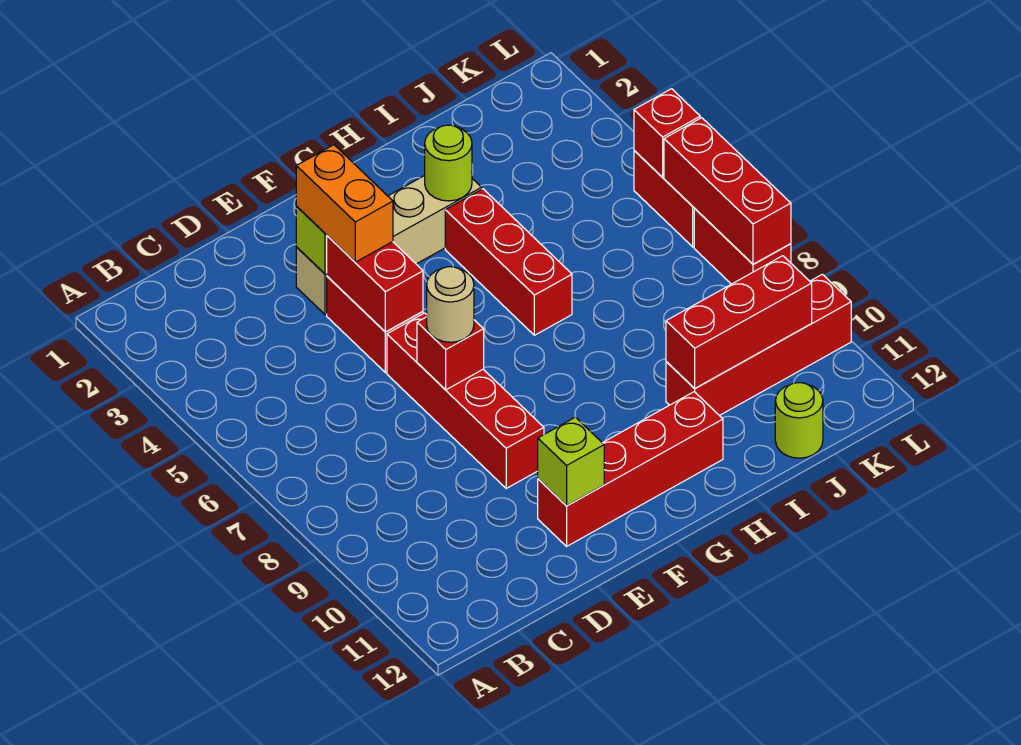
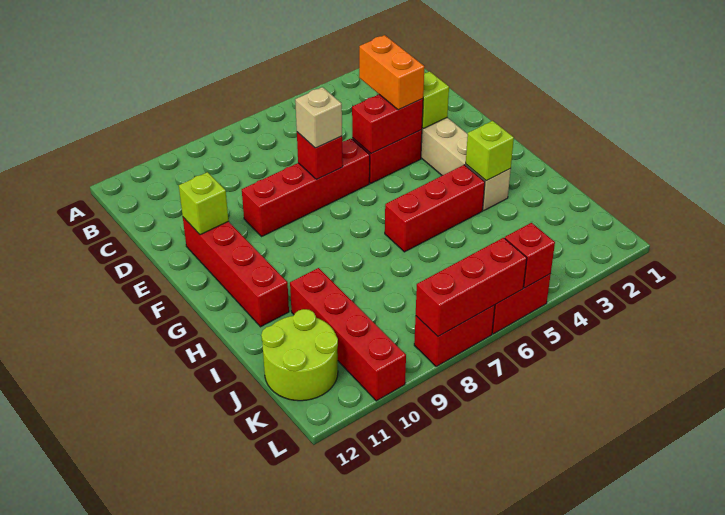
orange brick E3:E4 level 3 -> orange brick D4:E4 level 3
tan round brick E7 level 3 -> tan brick E7 level 3
lime round brick H3 level 2 -> lime brick H3 level 2
red brick I10:K10 level 2 -> none
lime round brick J12 level 1 -> lime round brick J11:K12 level 1

